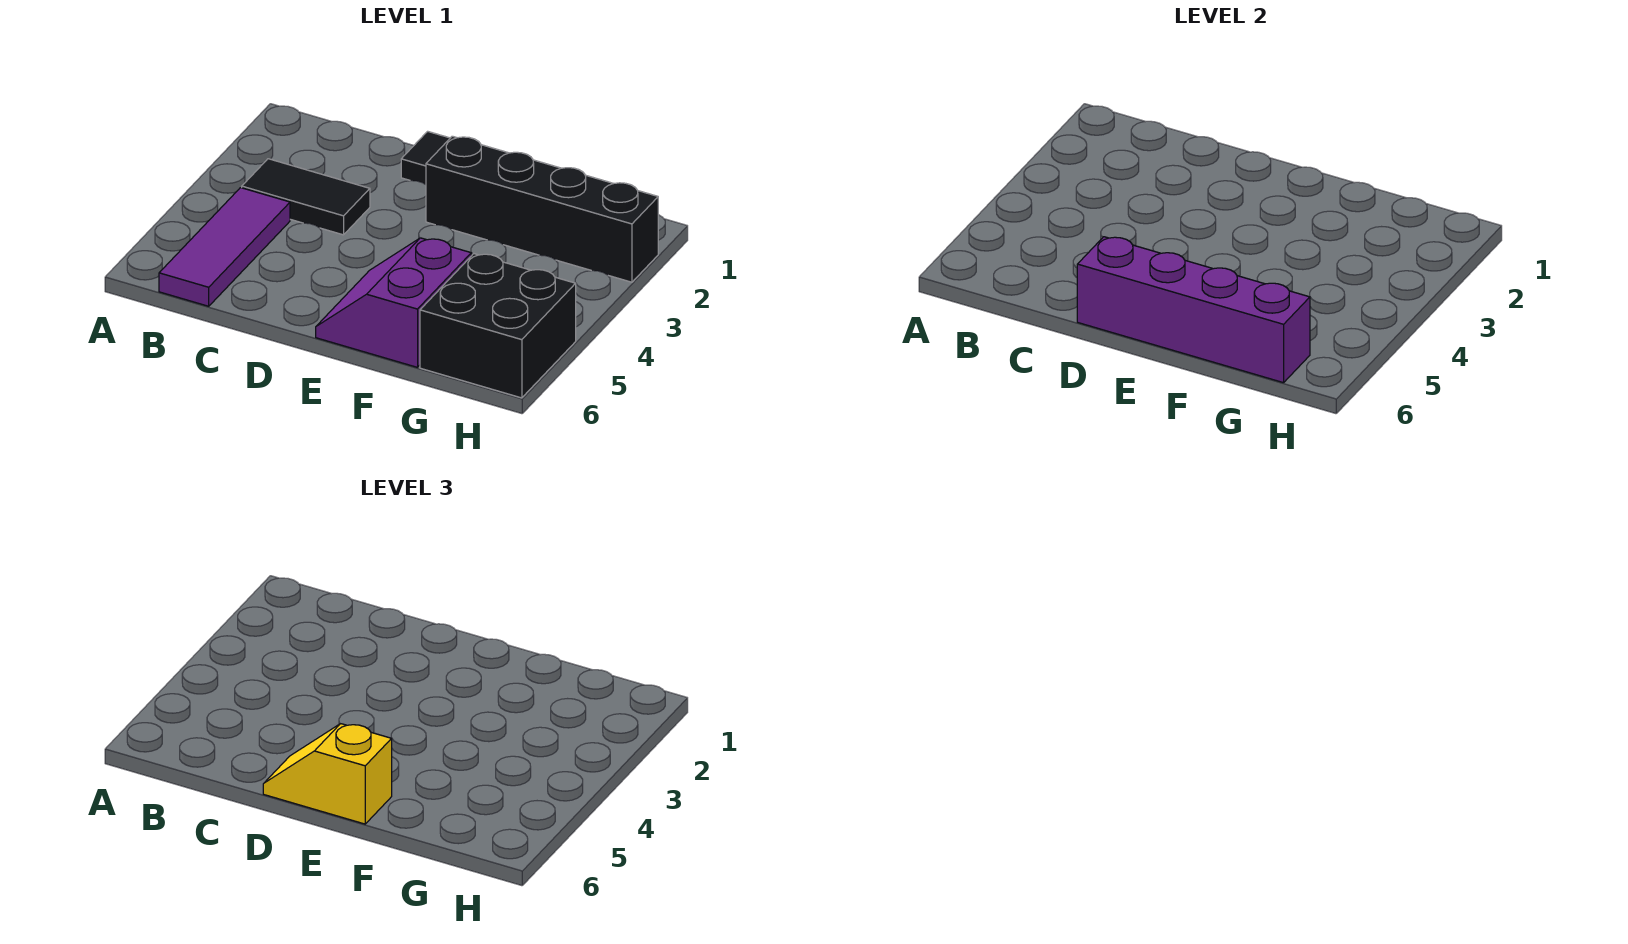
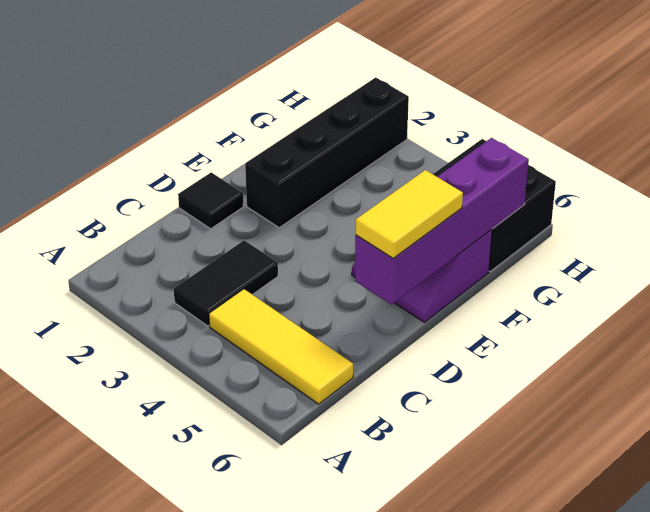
purple tile B4:B6 level 1 -> yellow tile B4:B6 level 1
yellow slope D6:E6 level 3 top E -> yellow tile D6:E6 level 3

